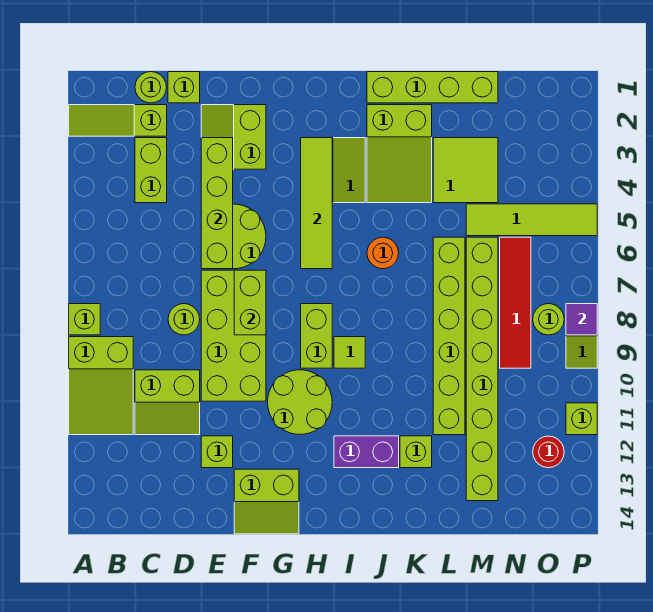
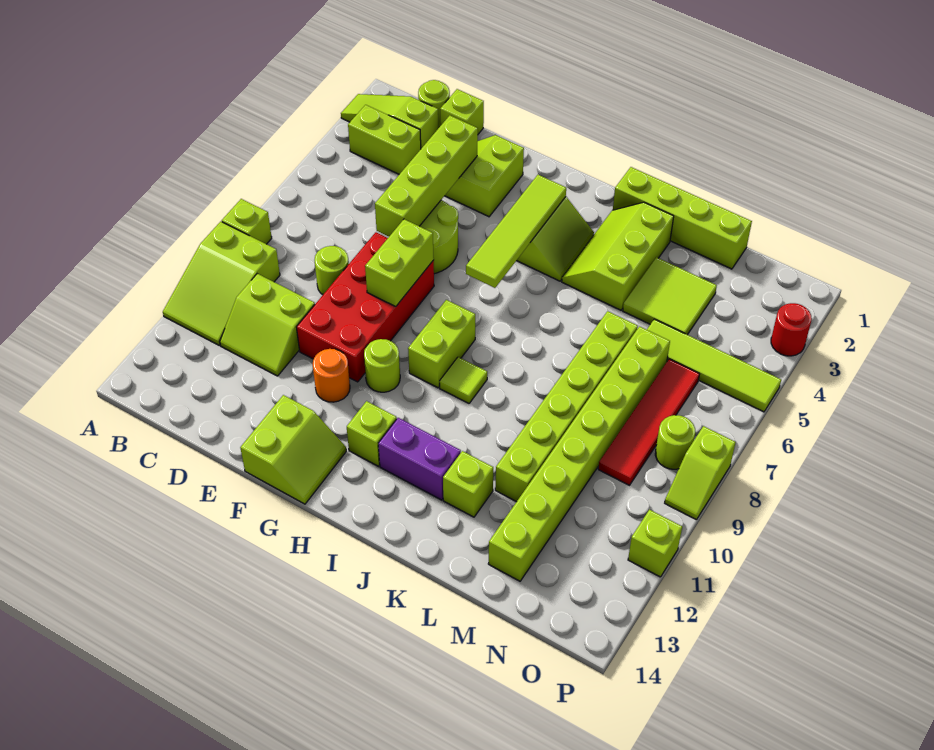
lime brick C3:C4 level 1 -> lime brick B3:C3 level 1
lime brick E7:F10 level 1 -> red brick E7:F10 level 1
lime brick E12 level 1 -> lime brick H12 level 1
lime slope F13:G14 level 1 top 13 -> lime slope F13:G14 level 1 top F
lime round brick G10:H11 level 1 -> lime round brick G10 level 1
lime slope J2:K4 level 1 top 2 -> lime slope J2:K4 level 1 top K
orange round brick J6 level 1 -> orange round brick F11 level 1
red round brick O12 level 1 -> red round brick P3 level 1
purple tile P8 level 2 -> none

